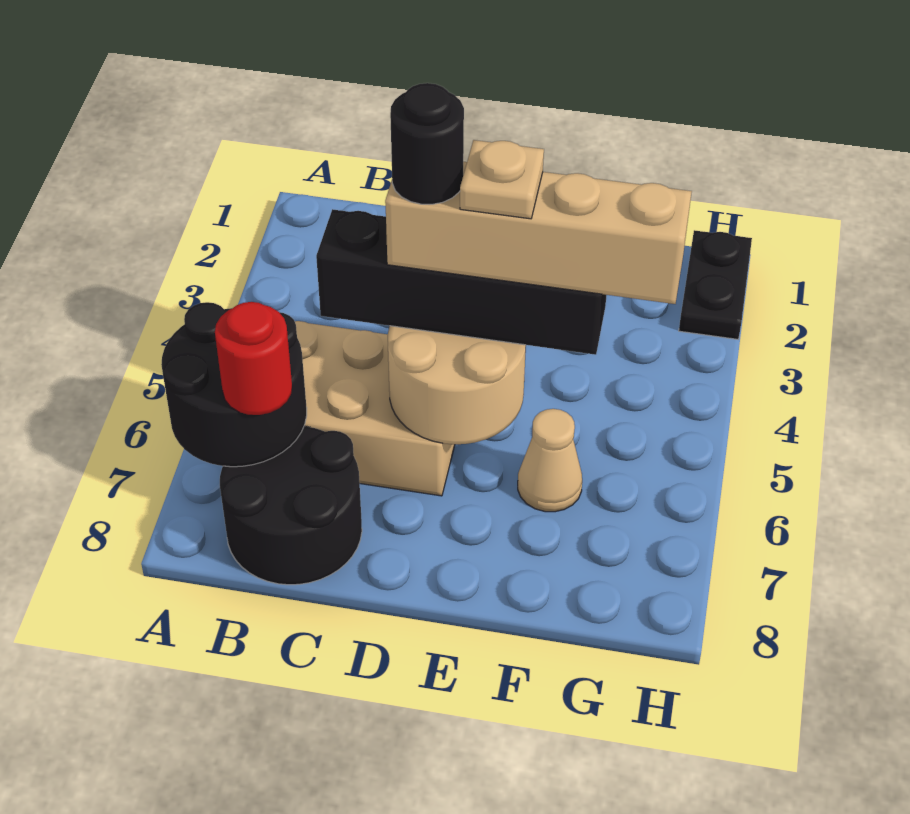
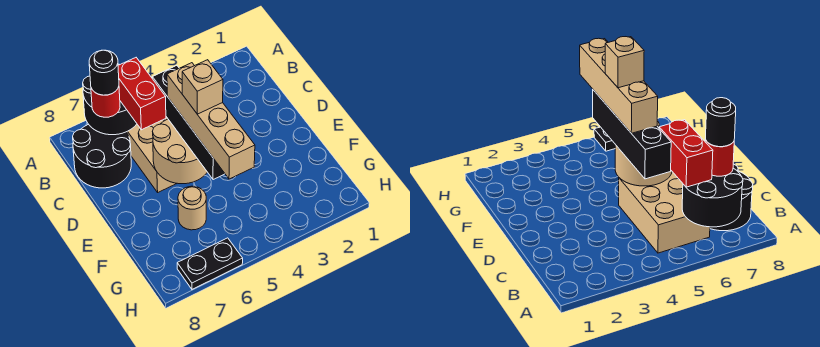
none -> red brick B6:C6 level 3
black round brick D5 level 5 -> black round brick B7 level 4
tan plate E5 level 5 -> tan brick E5 level 5
tan cone F6 level 1 -> tan round brick F6 level 1
black plate H1:H2 level 1 -> black plate H6:H7 level 1

